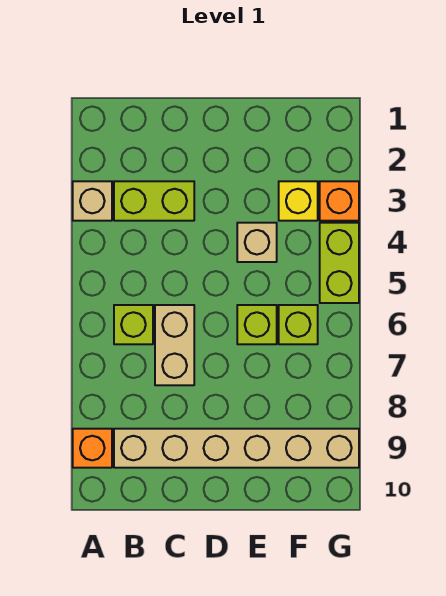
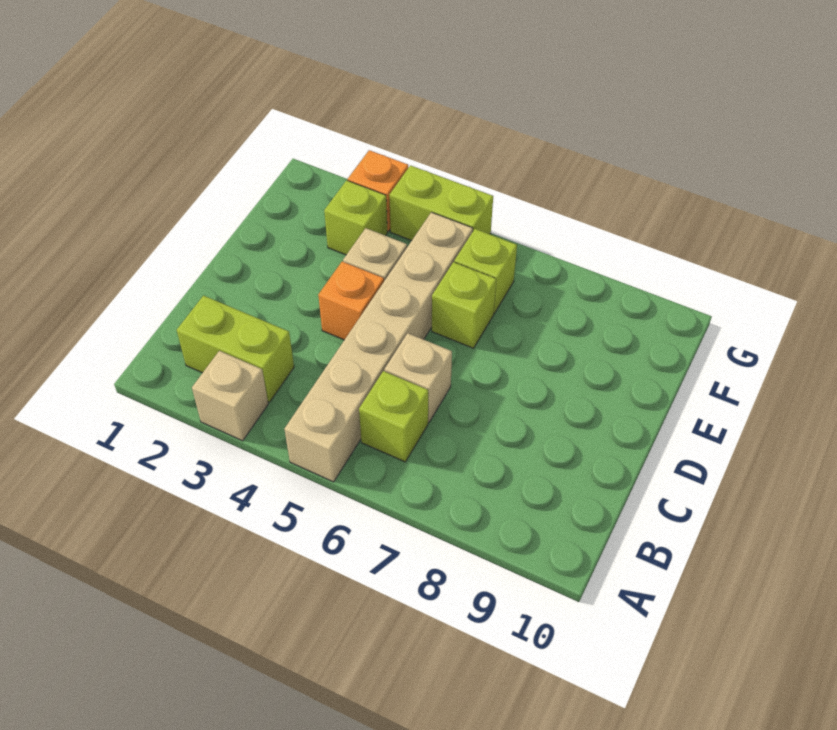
orange brick A9 level 1 -> orange brick D4 level 1
lime brick B3:C3 level 1 -> lime brick B2:B3 level 1
tan brick B9:G9 level 1 -> tan brick A5:F5 level 1
tan brick C6:C7 level 1 -> tan brick C6 level 1
yellow brick F3 level 1 -> lime brick F3 level 1

